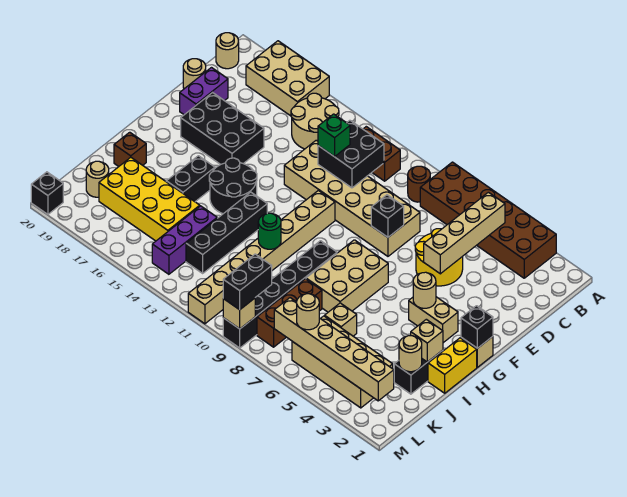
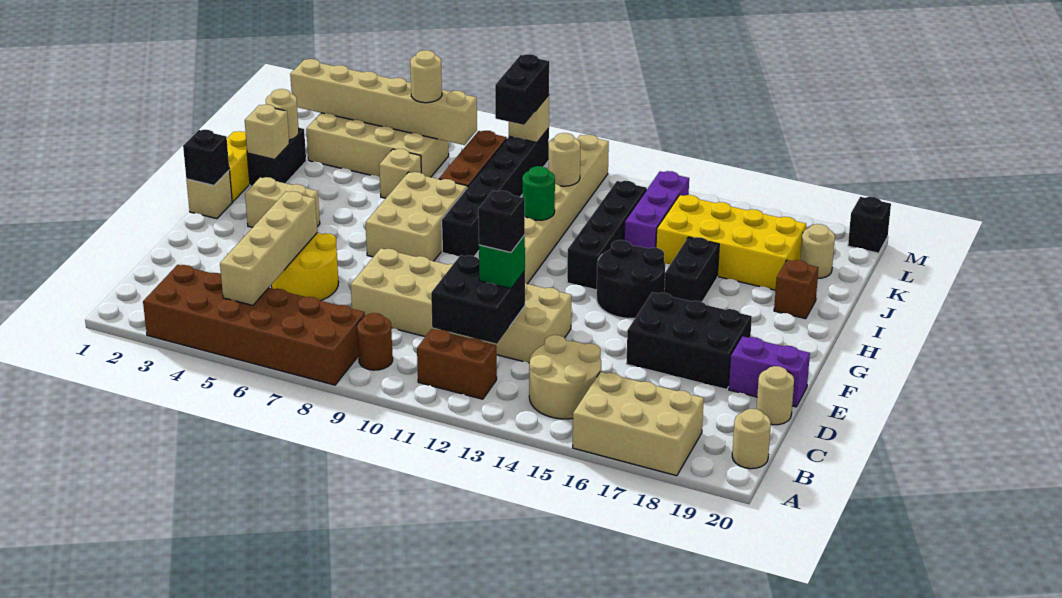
purple brick D19:E19 level 1 -> purple brick E19:E20 level 1
black brick E8 level 2 -> black brick D12 level 4
tan round brick G4 level 2 -> tan round brick K11 level 2

